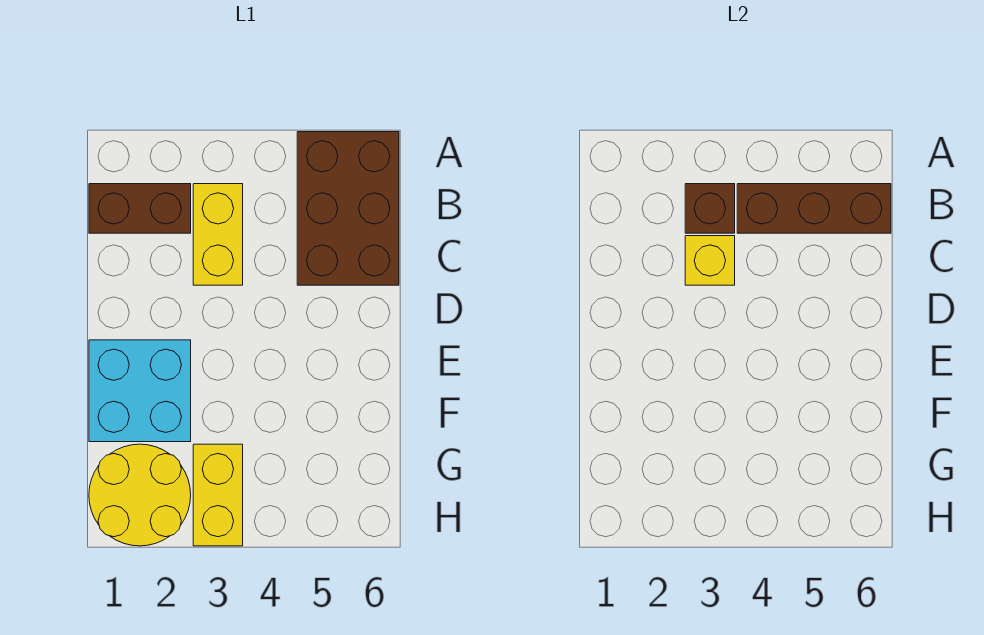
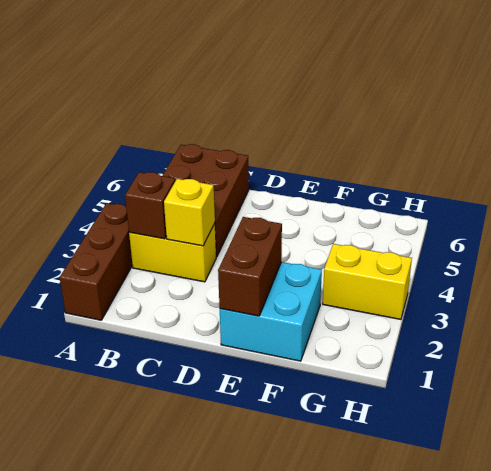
brown brick A5:C6 level 1 -> brown brick B4:C6 level 1
brown brick B1:B2 level 1 -> brown brick E1:E2 level 2
brown brick B4:B6 level 2 -> brown brick A1:A3 level 1
yellow round brick G1:H2 level 1 -> none

